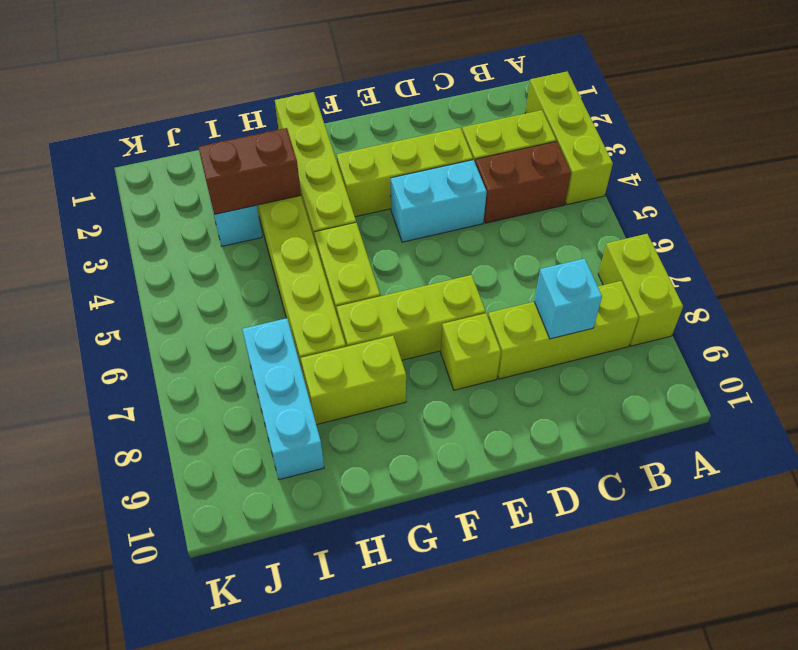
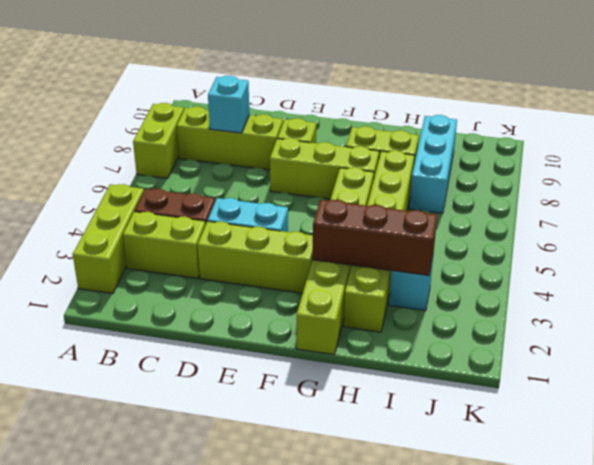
brown brick H3:I3 level 2 -> brown brick G3:I3 level 2

